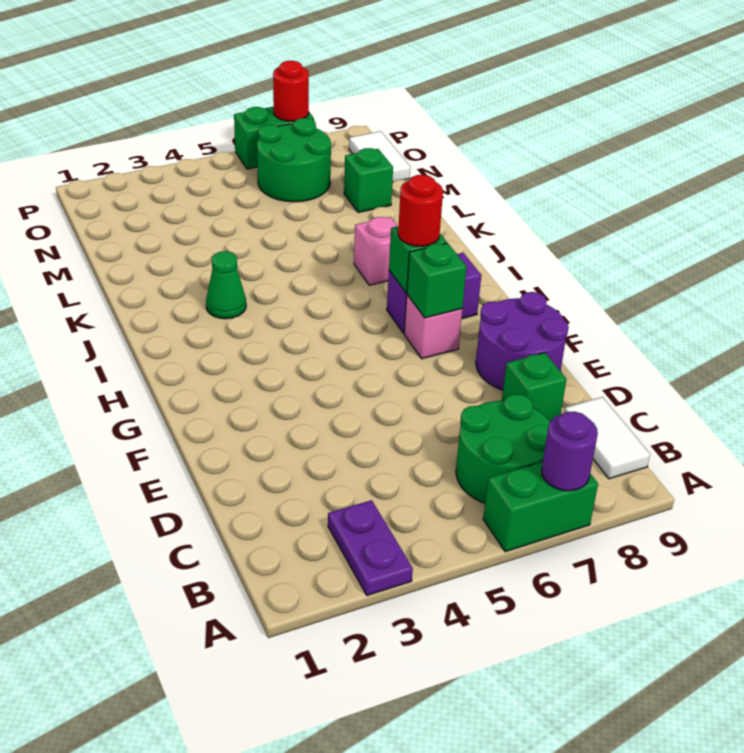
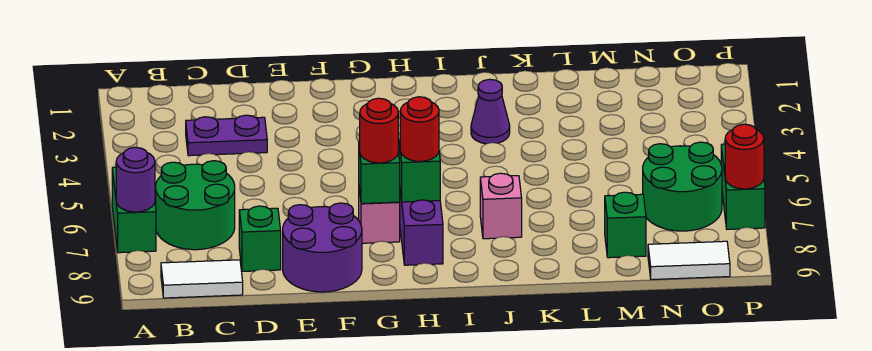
purple plate A3:B3 level 1 -> purple plate C3:D3 level 1
none -> red round brick G7 level 3
green cone J3 level 1 -> purple cone J3 level 1

